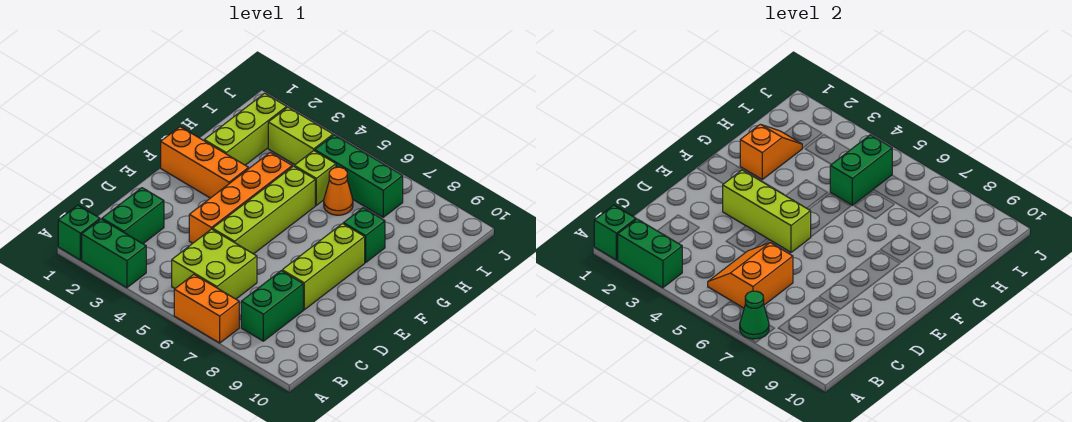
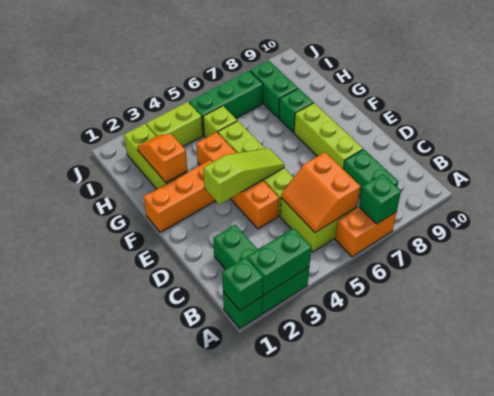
green cone A7 level 2 -> green brick A7 level 2
lime brick E3:E5 level 2 -> lime slope E3:E5 level 2 top 3
green brick H5:I5 level 2 -> green brick H8:I8 level 1
orange cone H6 level 1 -> none

